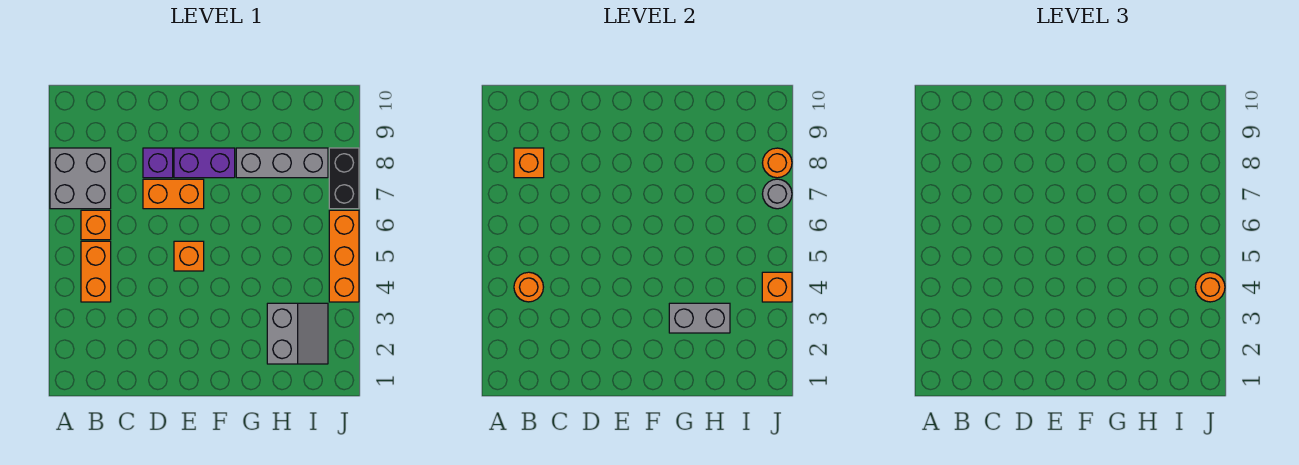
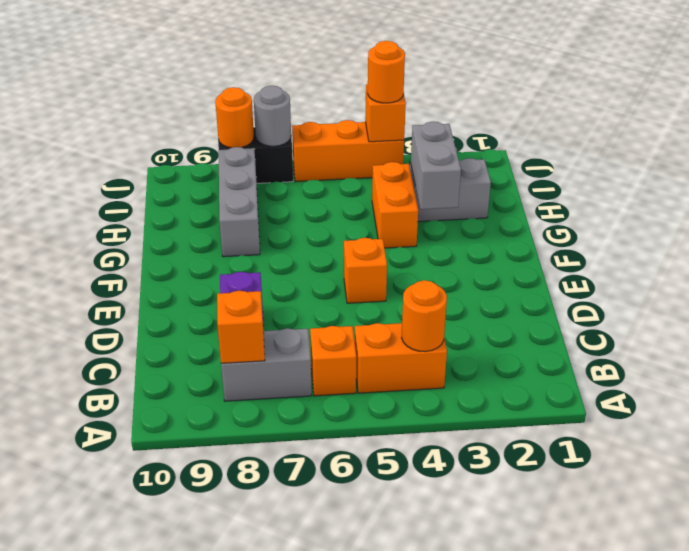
grey brick A7:B8 level 1 -> grey brick B7:B8 level 1
orange brick D7:E7 level 1 -> orange brick G4:H4 level 1
purple brick E8:F8 level 1 -> none

